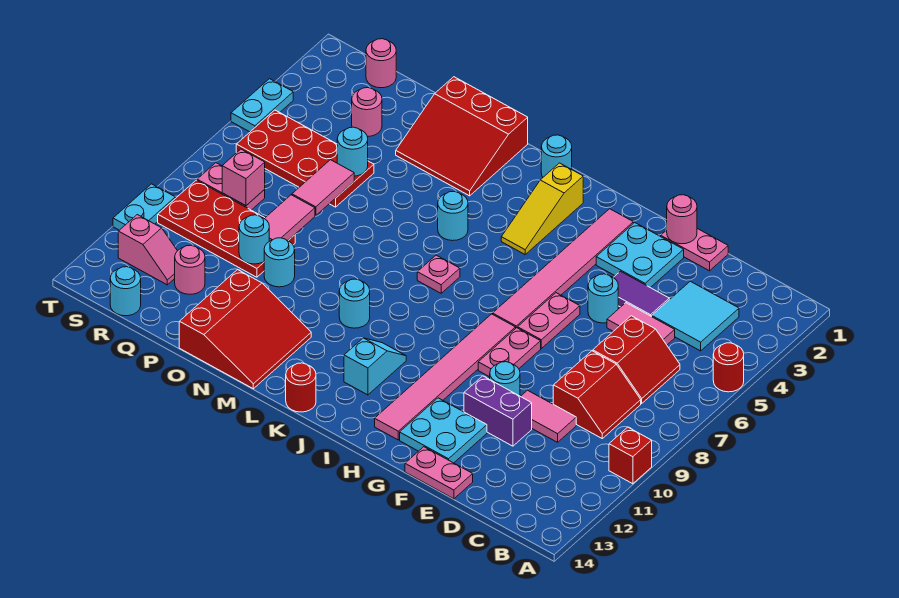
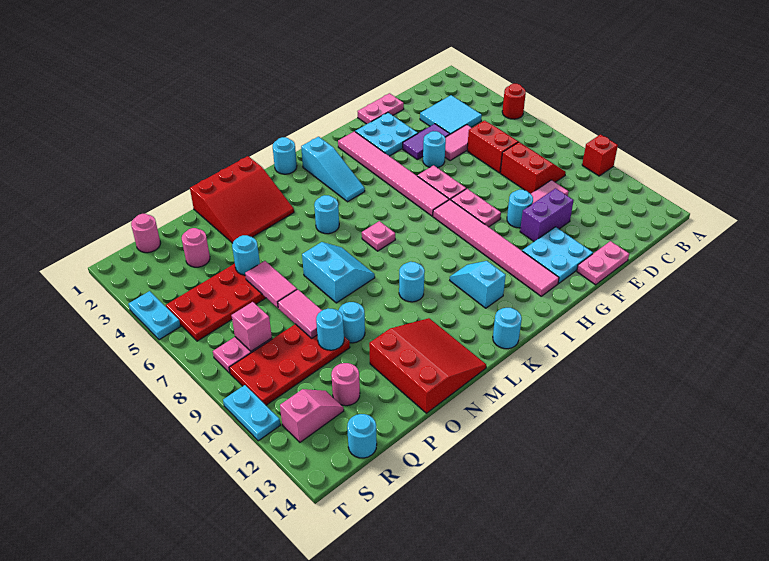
pink round brick F1 level 2 -> none
yellow slope J2:J4 level 1 top 2 -> cyan slope J2:J4 level 1 top 2
red round brick K14 level 1 -> cyan round brick K14 level 1
none -> cyan slope M7:N8 level 1 top N

